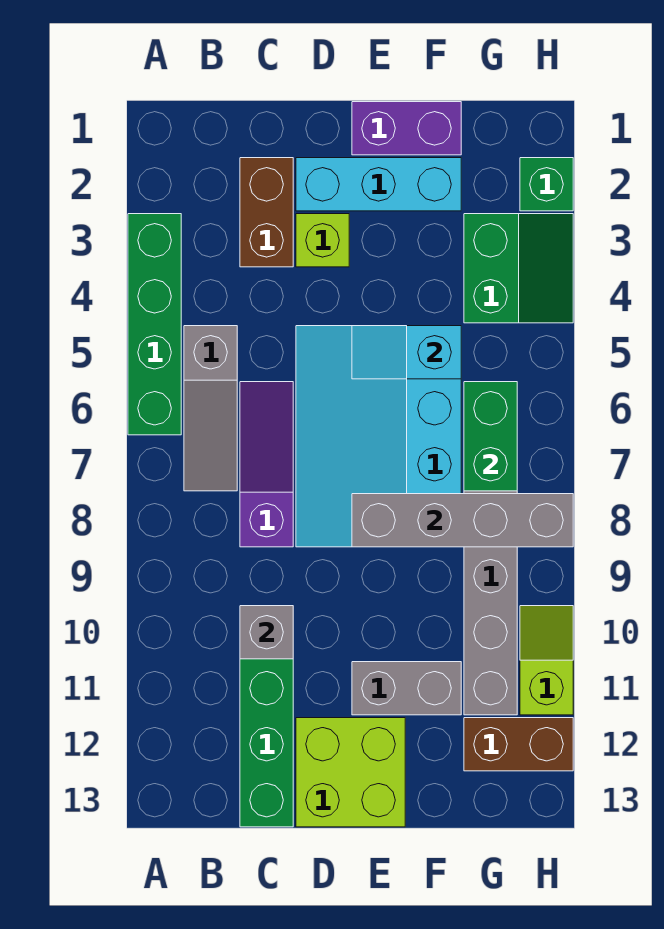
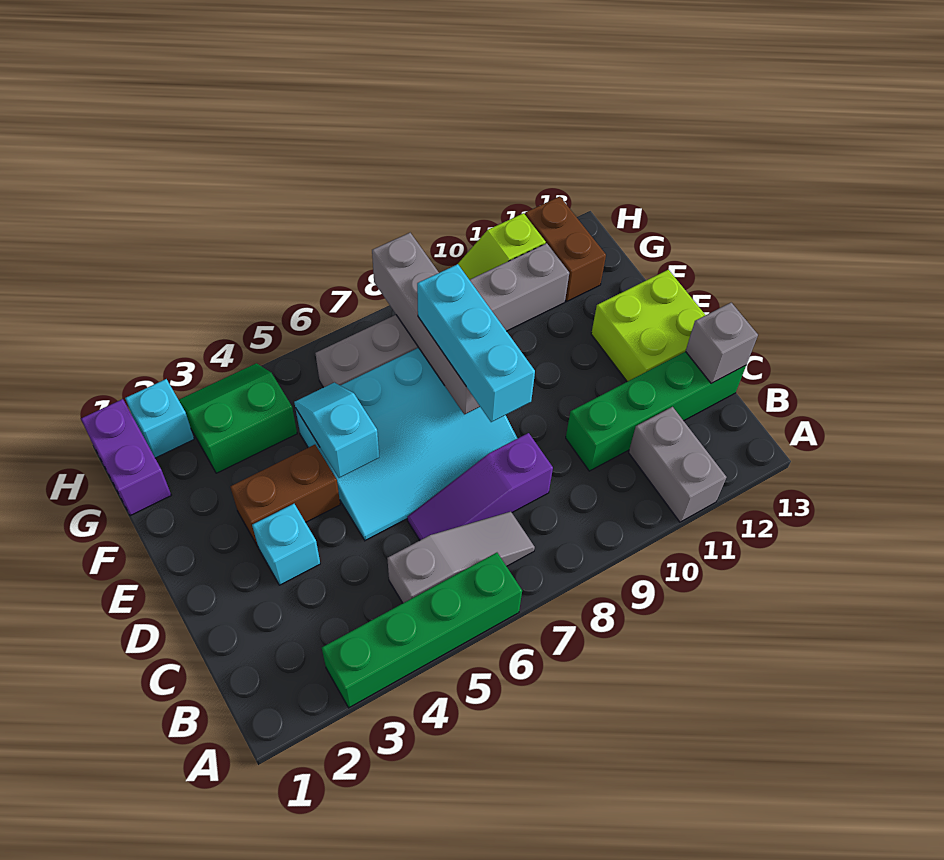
brown brick C2:C3 level 1 -> brown brick E3:E4 level 1
grey brick C10 level 2 -> grey brick C13 level 2
cyan brick D2:F2 level 1 -> cyan brick D8:F8 level 3
lime brick D3 level 1 -> cyan brick D3 level 1
purple brick E1:F1 level 1 -> purple brick G1:H1 level 1
cyan slope E5:F5 level 2 top F -> cyan slope E5:F5 level 2 top E
grey brick E11:F11 level 1 -> grey brick A11:B11 level 1
green brick G6:G7 level 2 -> none
green brick H2 level 1 -> cyan brick H2 level 1

